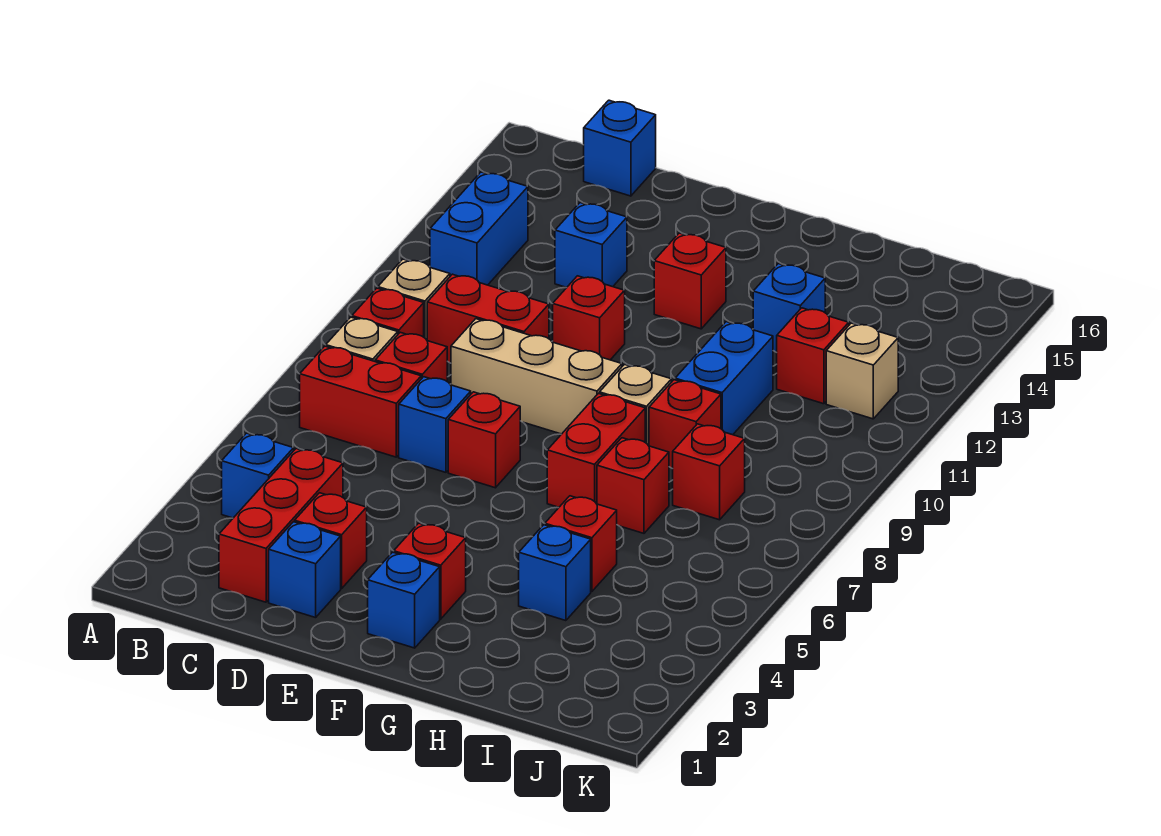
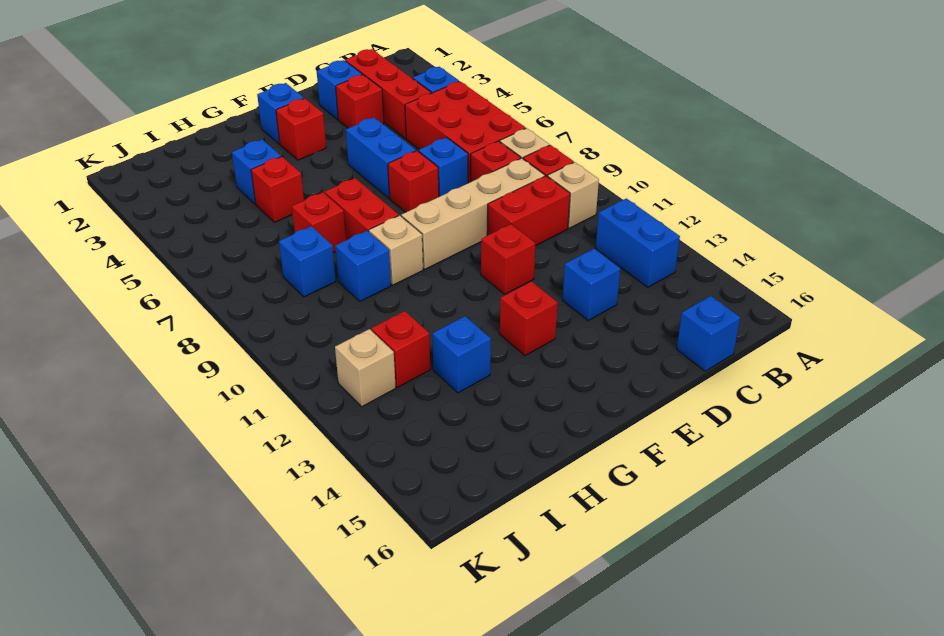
red brick B7:C7 level 1 -> red brick B5:C7 level 1
tan brick D9:F9 level 1 -> tan brick C9:F9 level 1
red brick H9 level 1 -> blue brick H9 level 1
blue brick H10:H11 level 1 -> blue brick E5:E6 level 1
red brick I8 level 1 -> blue brick I8 level 1

